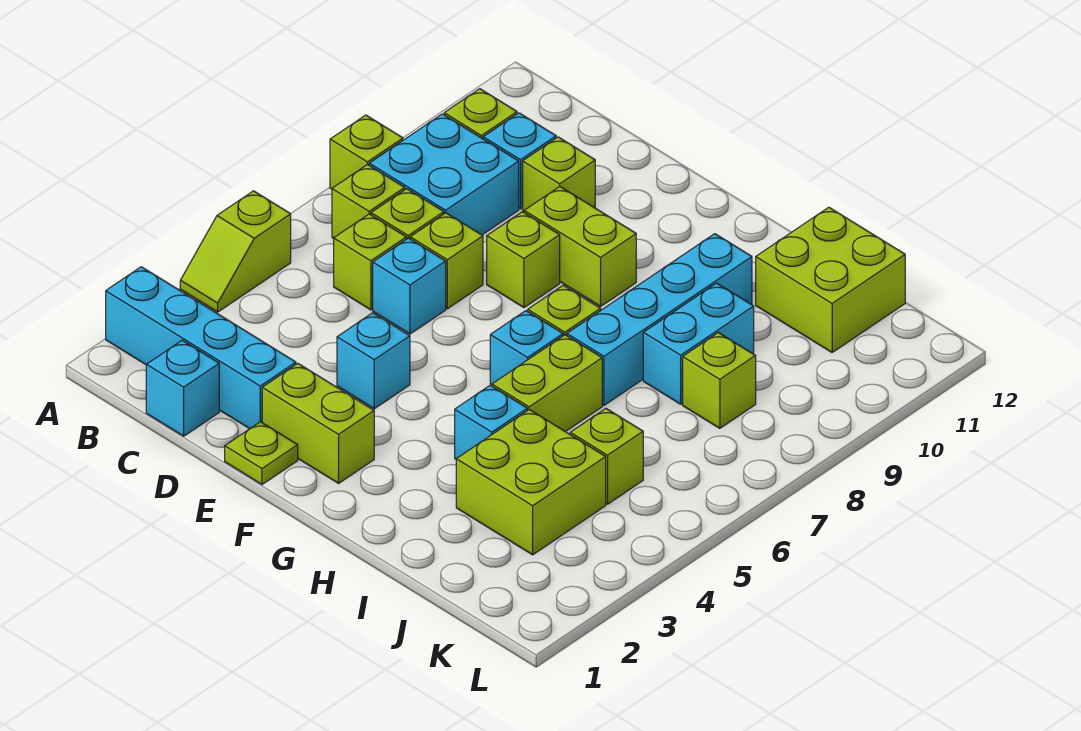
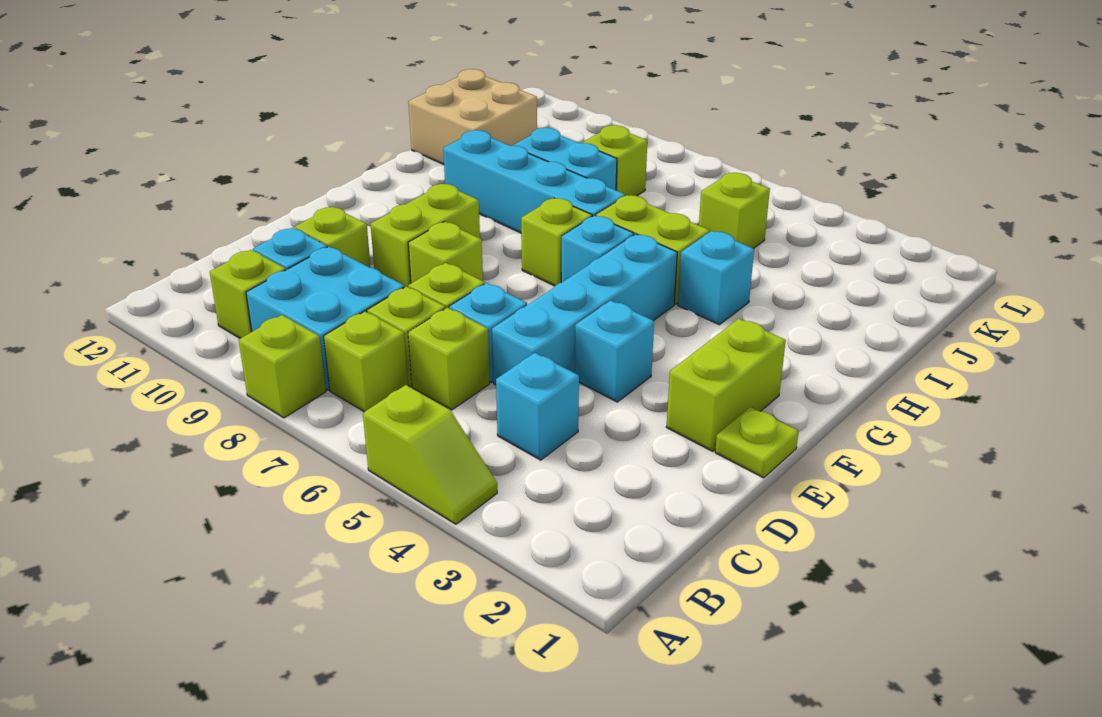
cyan brick A2:D2 level 1 -> cyan brick D5:G5 level 1
cyan brick C1 level 1 -> cyan brick C4 level 1
lime brick I3:J4 level 1 -> none
lime brick I11:J12 level 1 -> tan brick I11:J12 level 1

